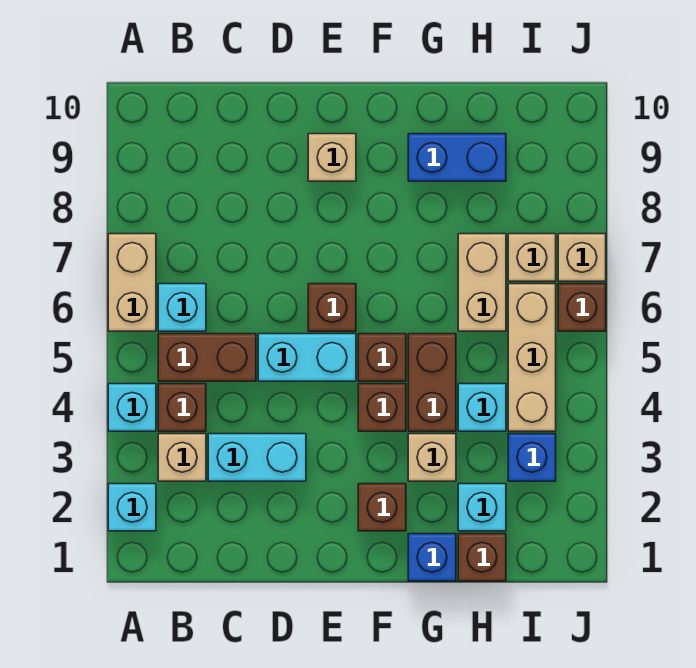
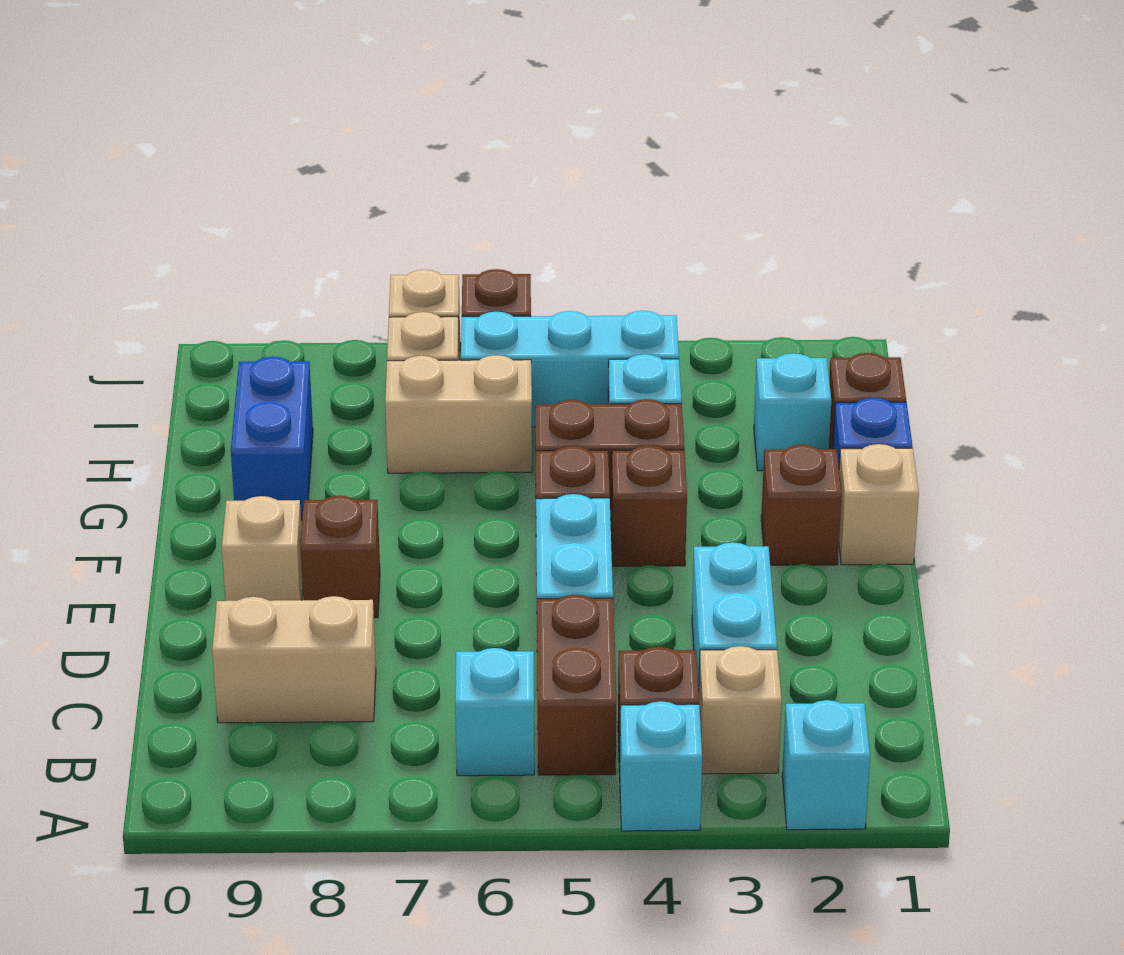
tan brick A6:A7 level 1 -> tan brick C8:C9 level 1
brown brick E6 level 1 -> brown brick E8 level 1
tan brick G3 level 1 -> tan brick F1 level 1
blue brick I3 level 1 -> none
tan brick I4:I6 level 1 -> cyan brick I4:I6 level 1

